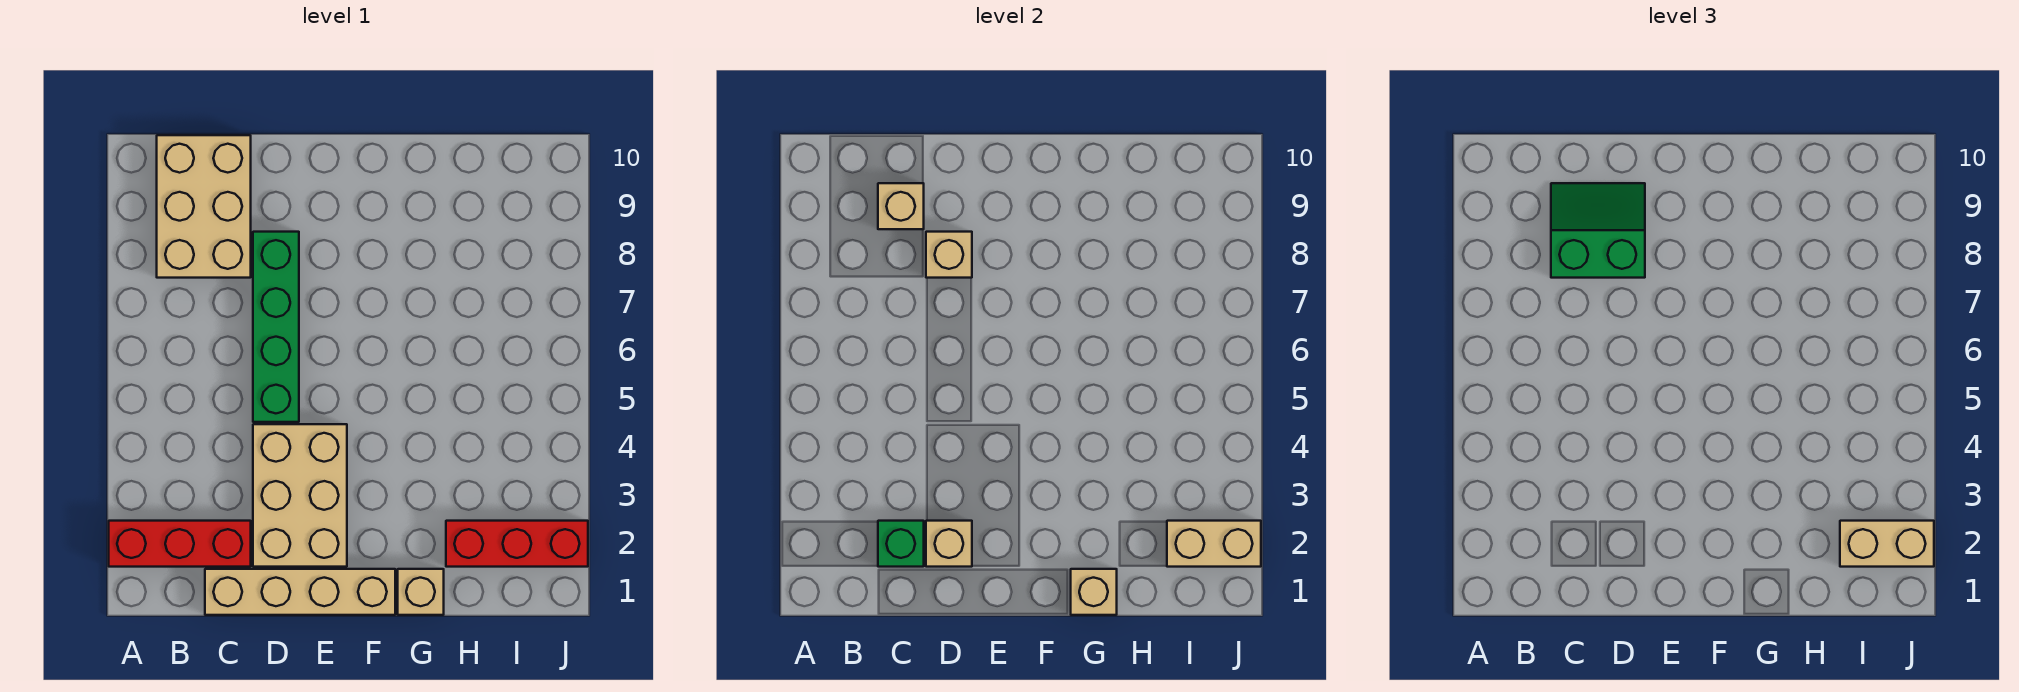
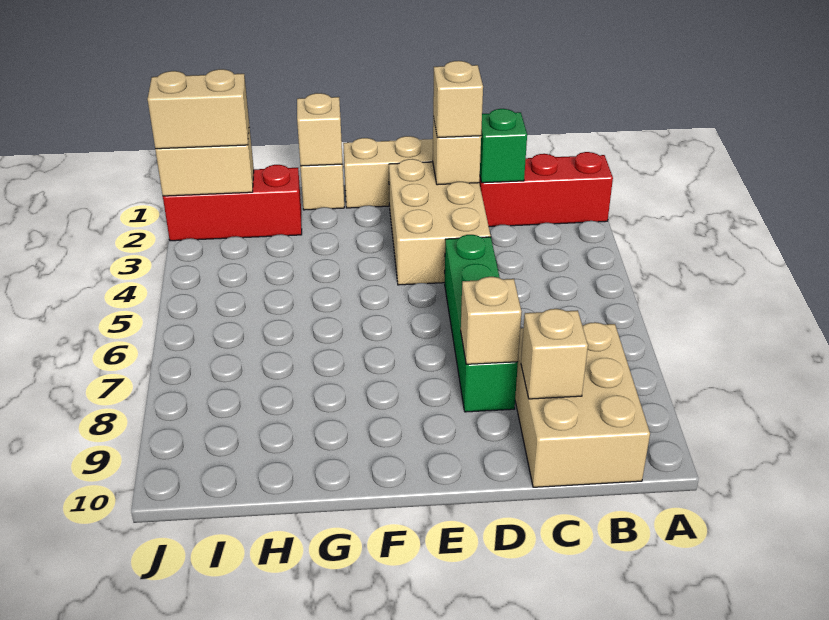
green slope C8:D9 level 3 top 8 -> none
none -> tan brick D2 level 3

